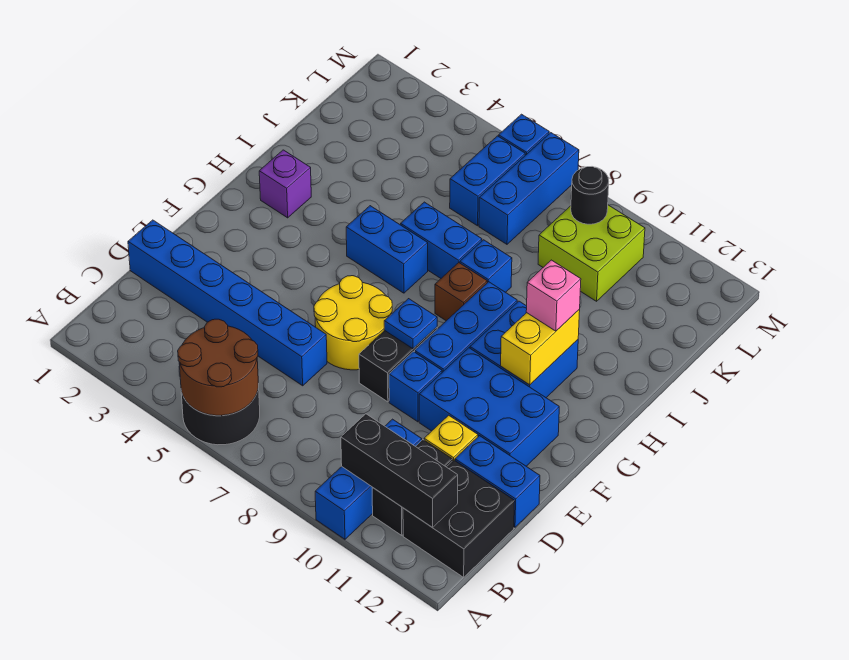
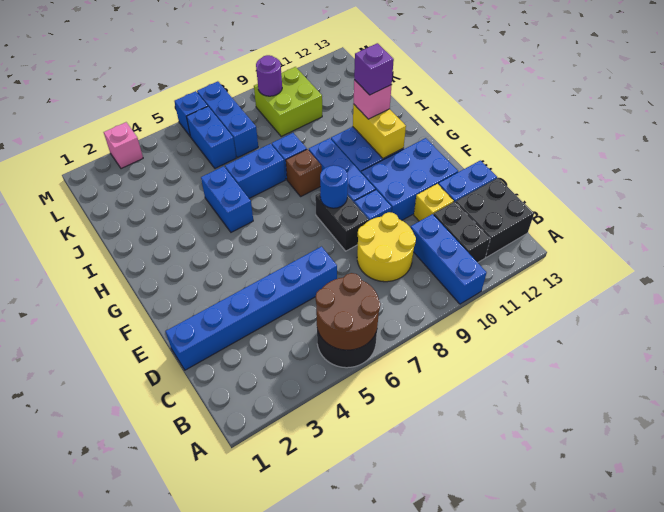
black brick B10:B12 level 2 -> none
yellow round brick E6:F7 level 1 -> yellow round brick C8:D9 level 1
blue plate F8 level 2 -> blue round brick F8 level 2
purple brick H2 level 1 -> purple brick H11 level 4
blue brick H5:H6 level 1 -> blue brick H5:I5 level 1
black round brick L9 level 2 -> purple round brick L9 level 2
none -> pink brick M3 level 1

